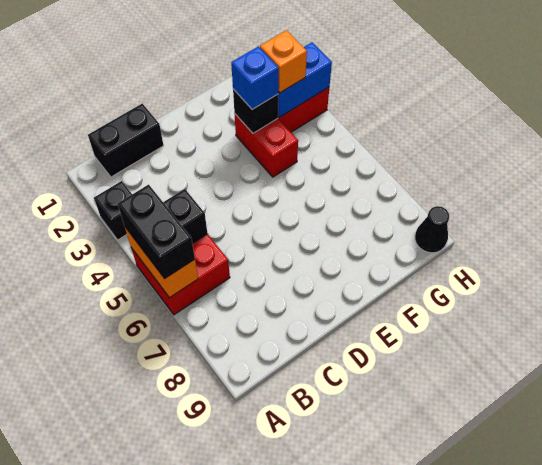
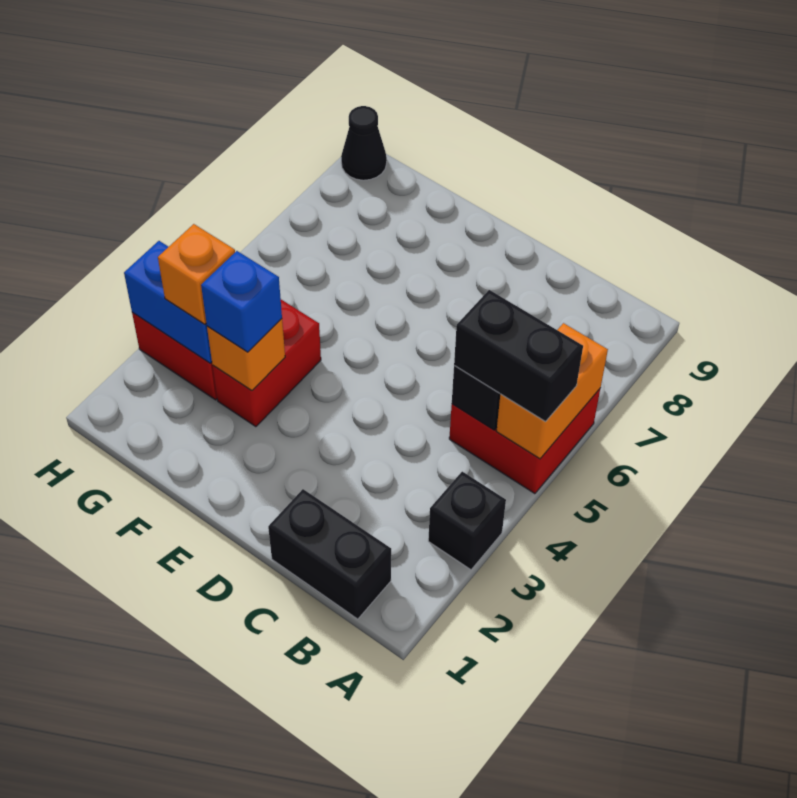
black brick A5:A6 level 3 -> black brick A5:B5 level 3
black brick F3 level 2 -> orange brick F3 level 2

